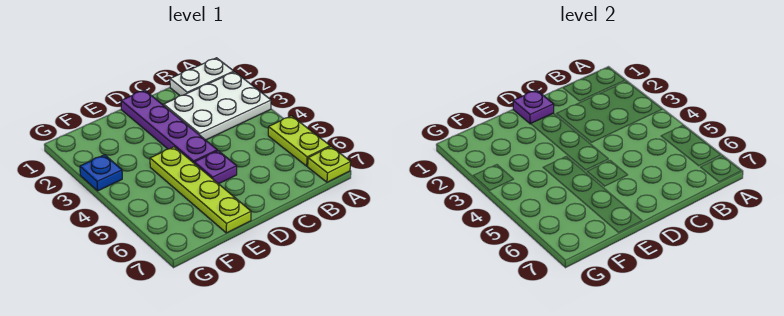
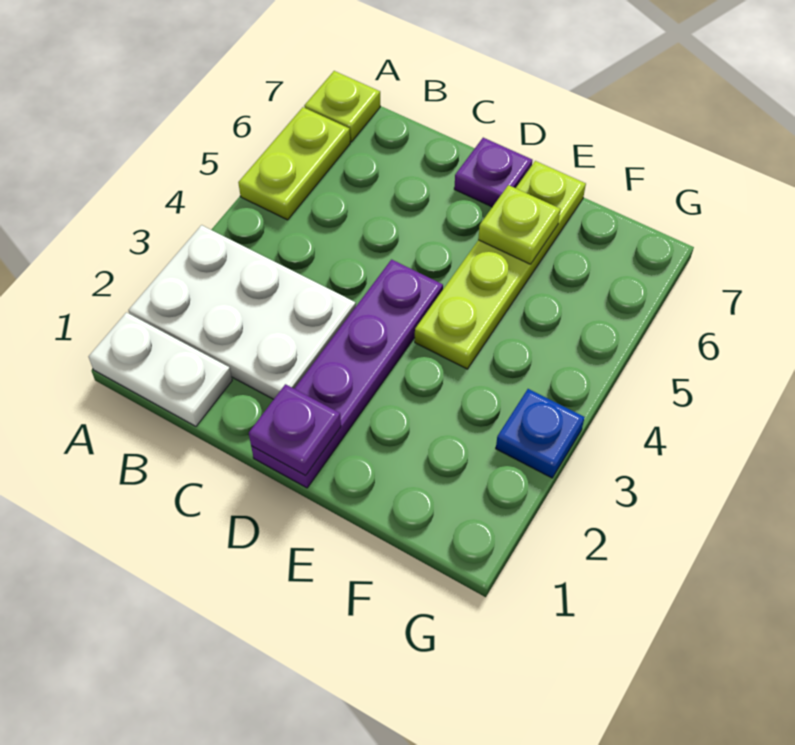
purple plate D5 level 1 -> purple plate D7 level 1
none -> lime plate E6 level 2

